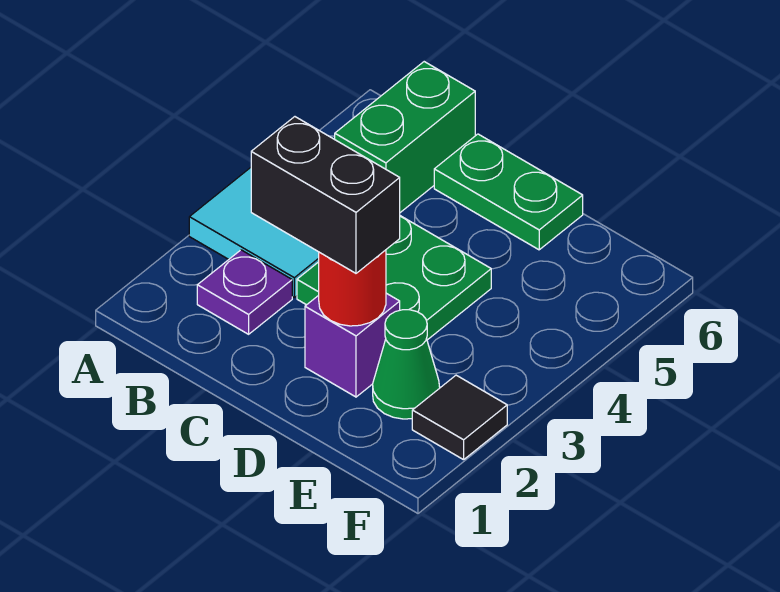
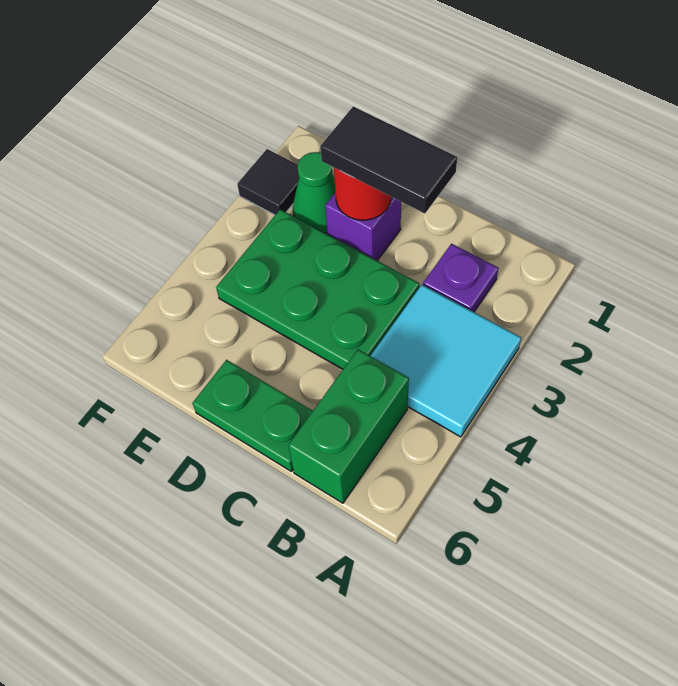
black brick C2:D2 level 3 -> black tile C2:D2 level 3
green plate C3:D4 level 1 -> green plate C3:E4 level 1

